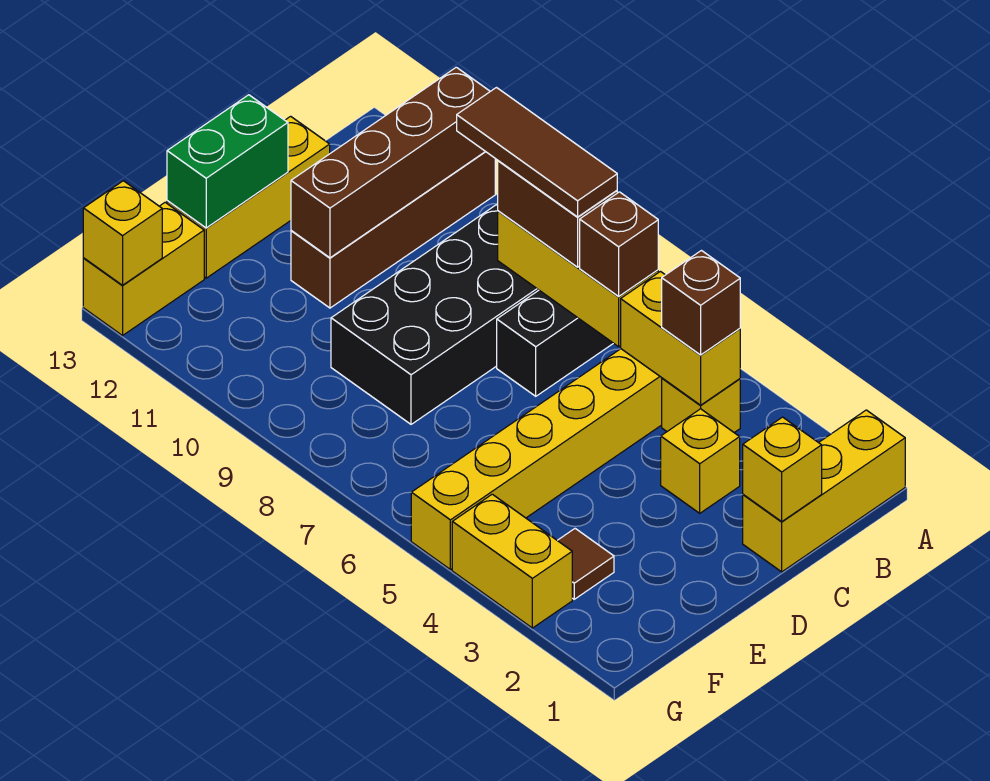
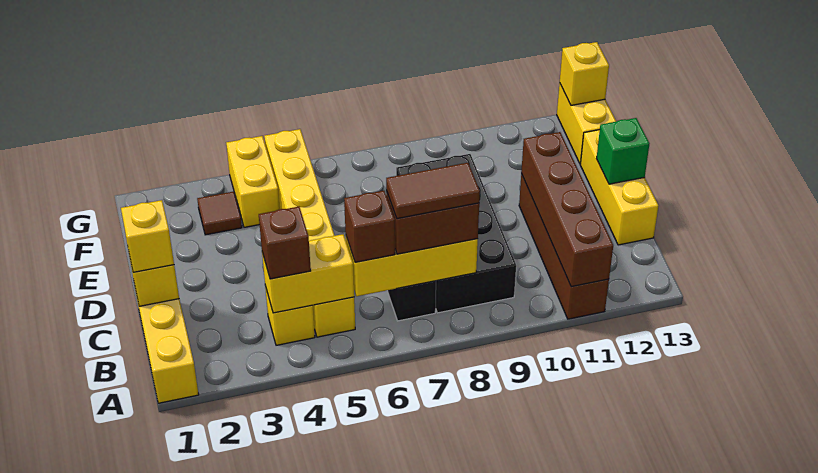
brown tile B7:B9 level 4 -> brown tile B7:B8 level 4
yellow brick C3 level 1 -> yellow brick C1 level 3
green brick D13:E13 level 2 -> green brick D13 level 2
yellow brick G3:G4 level 1 -> yellow brick F4:G4 level 1

